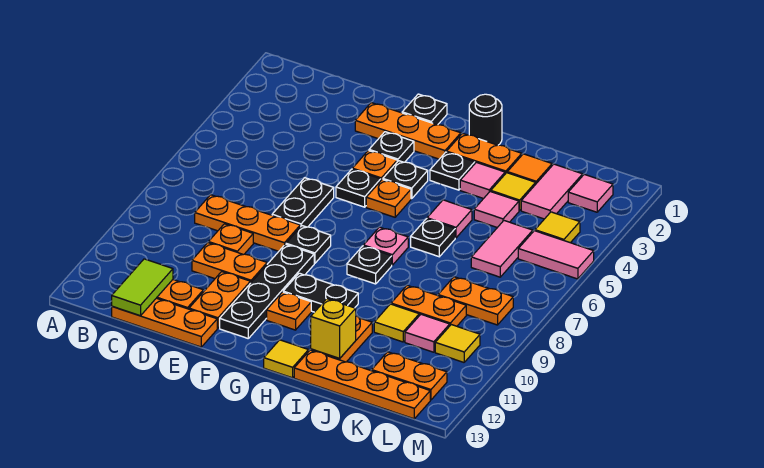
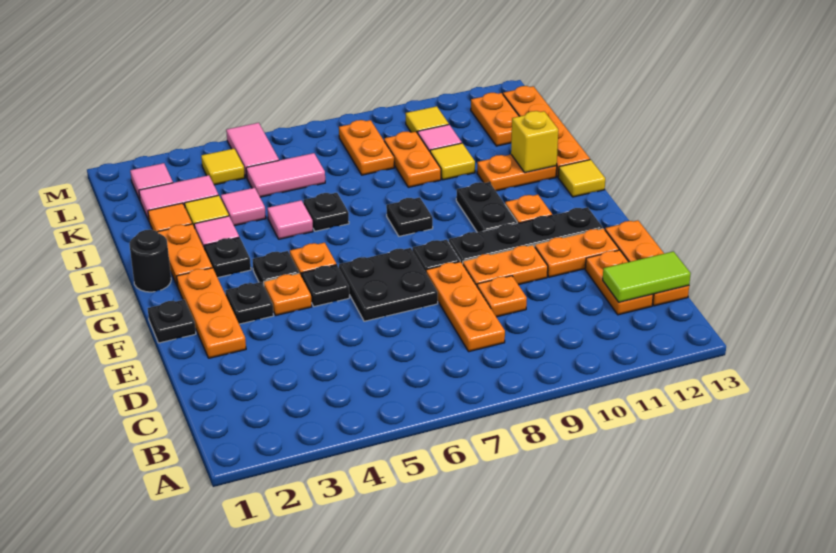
orange plate D10:E10 level 1 -> orange plate E9:E10 level 1
black plate E6:E7 level 1 -> black plate E6:F7 level 1
pink plate H7 level 1 -> none

